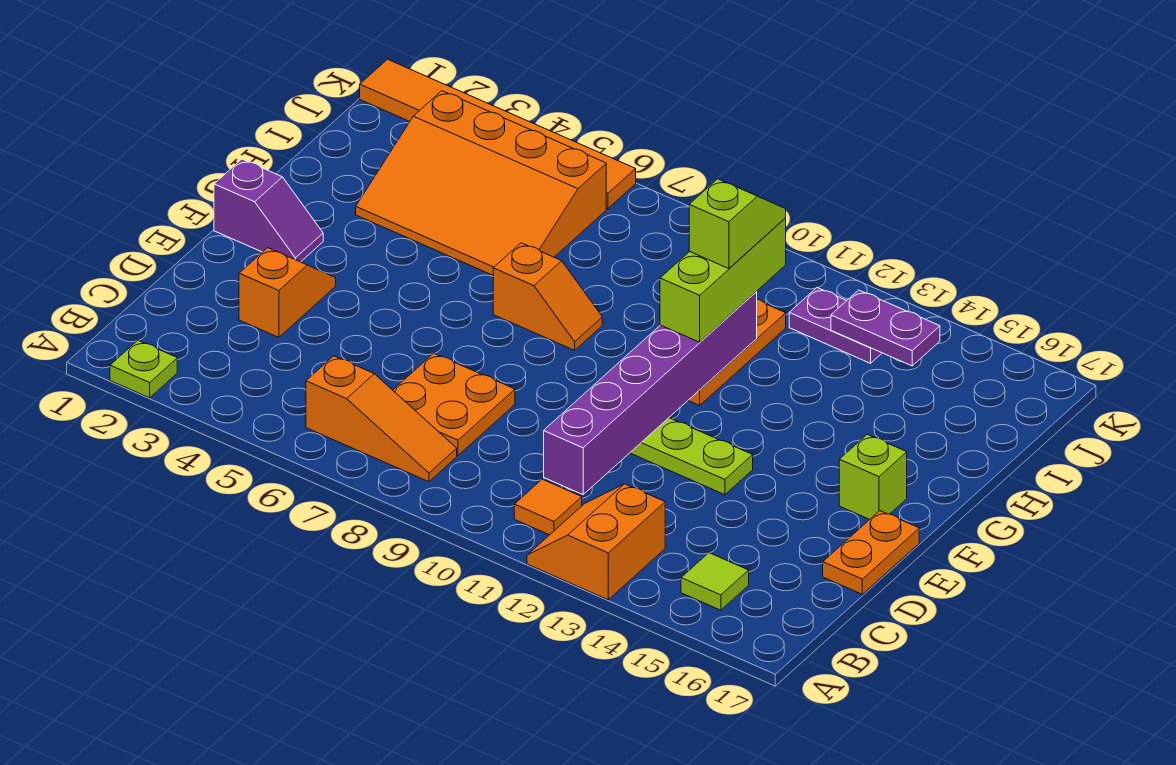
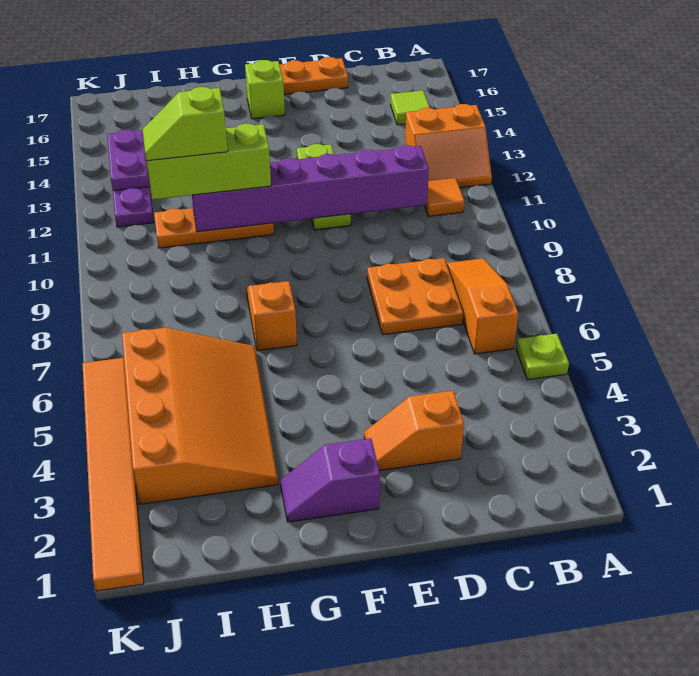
lime plate A2 level 1 -> lime plate A5 level 1
purple slope F1:F2 level 1 top 1 -> purple slope F2:G2 level 1 top F

